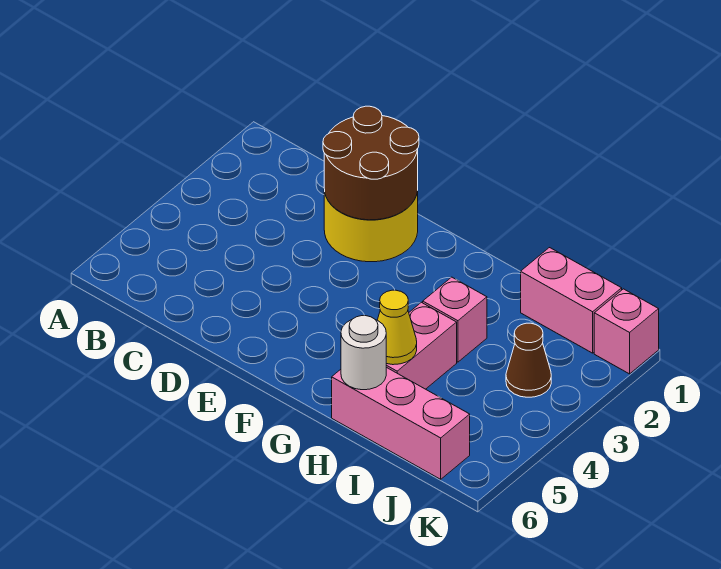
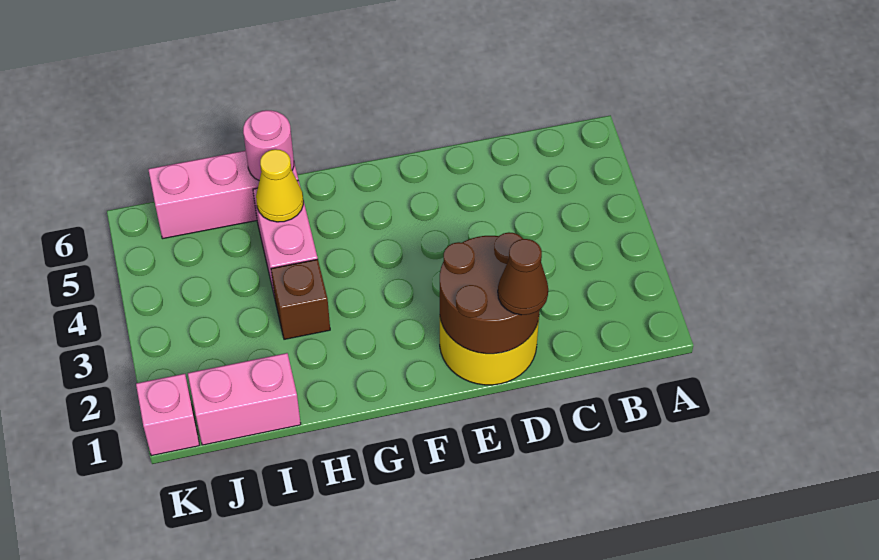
pink brick H3 level 1 -> brown brick H3 level 1
white round brick H6 level 2 -> pink round brick H6 level 2
brown cone J3 level 1 -> brown cone D1 level 3

